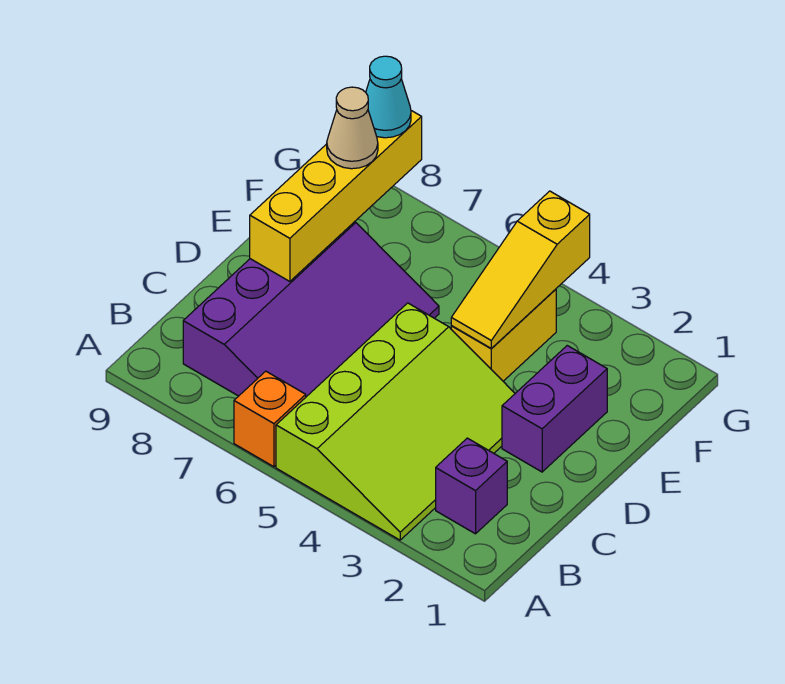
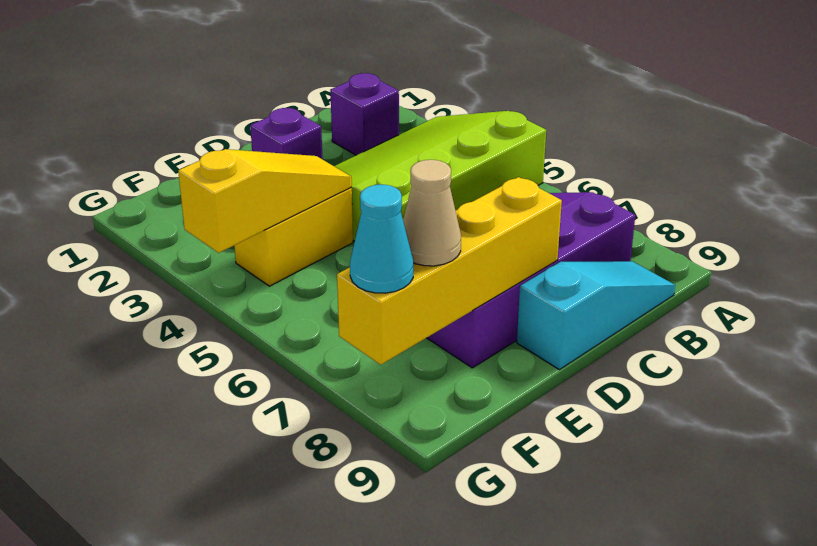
orange brick A6 level 1 -> none
none -> cyan slope B9:D9 level 1 top D
purple brick D2:E2 level 1 -> purple brick D2 level 1

